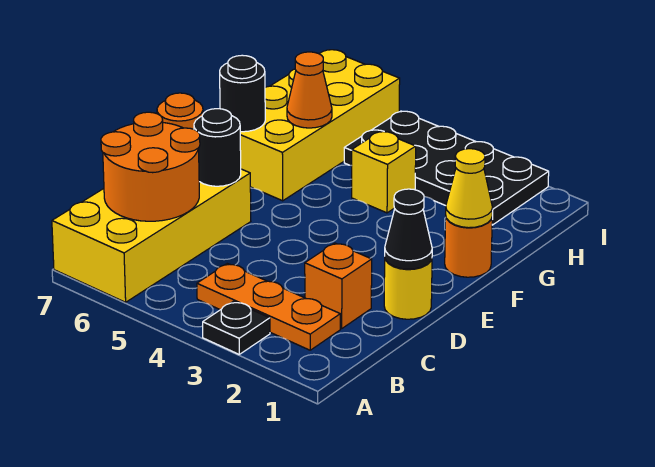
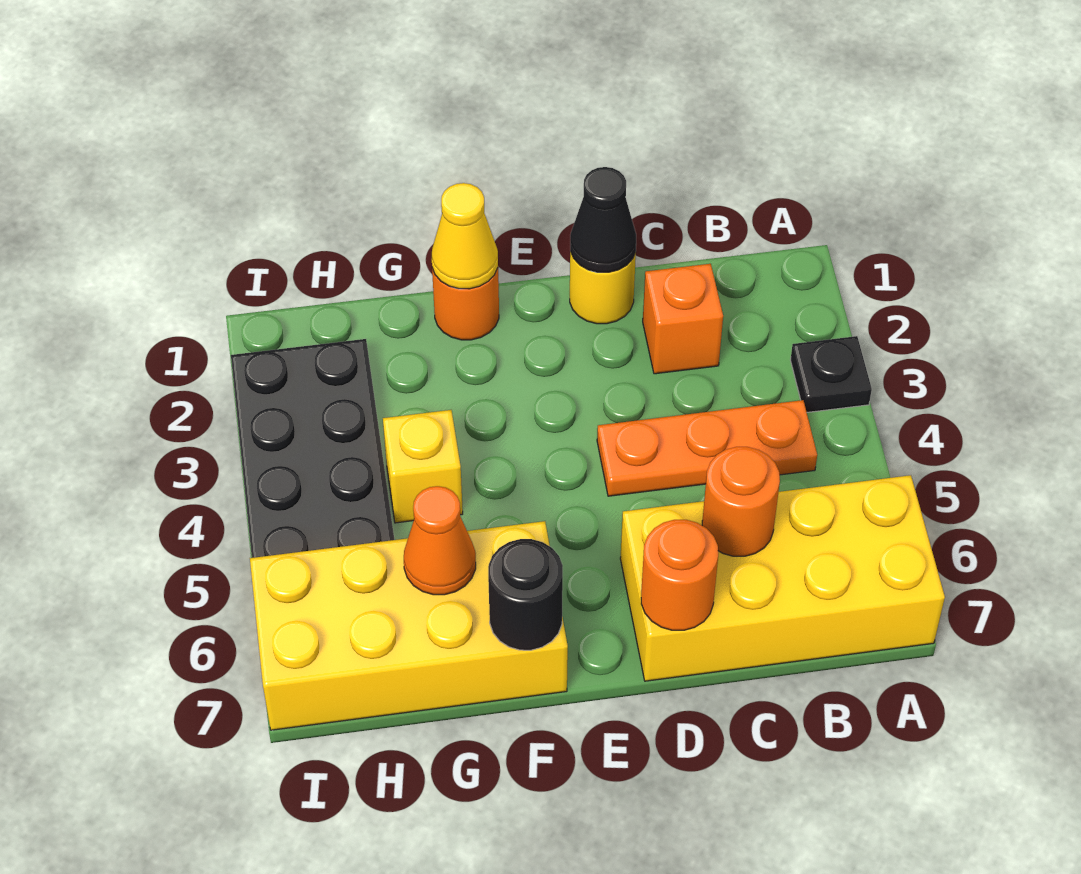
orange plate B2:B4 level 1 -> orange plate B4:D4 level 1
orange round brick B6:C7 level 2 -> orange round brick C6 level 2
black round brick D6 level 2 -> none

